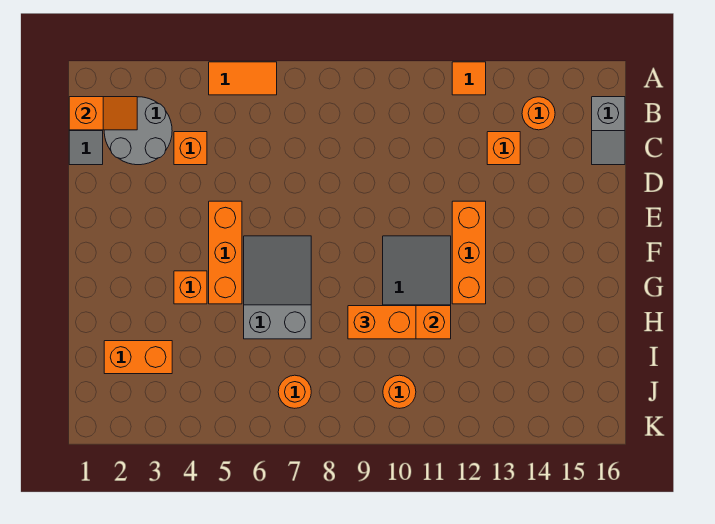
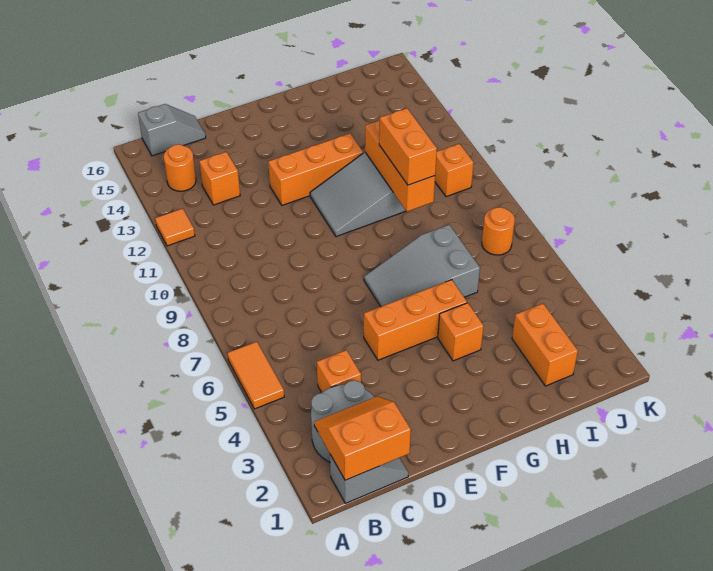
orange slope B1:B2 level 2 top 1 -> orange slope B1:C2 level 2 top 1
orange round brick J10 level 1 -> orange brick J10 level 1

